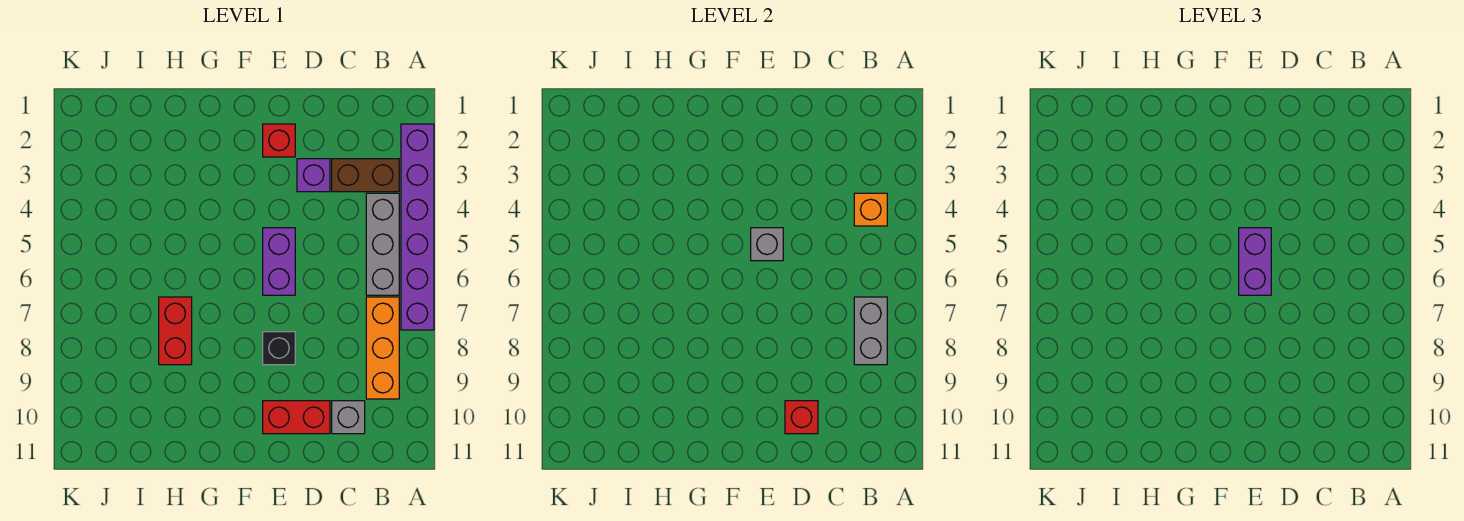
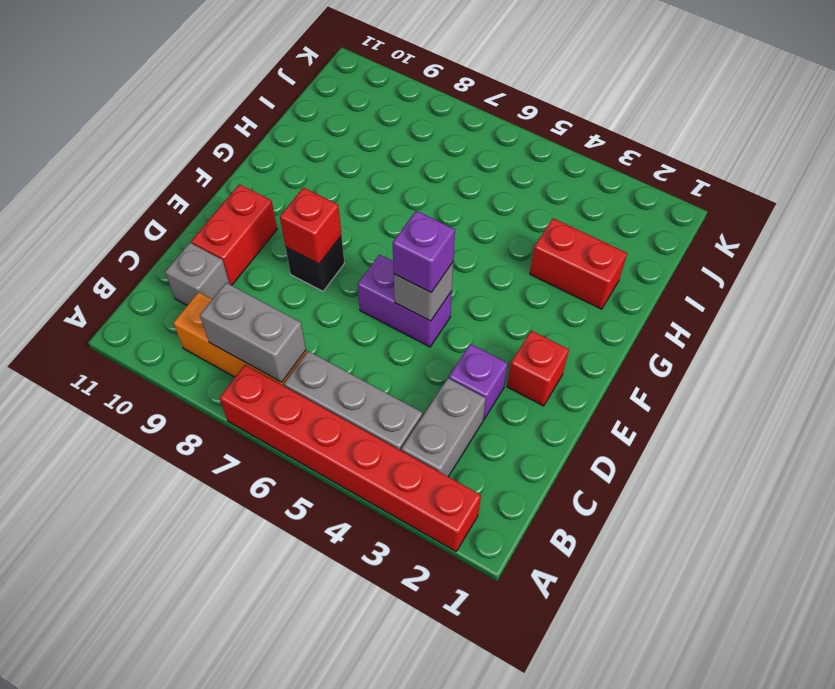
purple brick A2:A7 level 1 -> red brick A2:A7 level 1
brown brick B3:C3 level 1 -> grey brick B3:C3 level 1
orange brick B4 level 2 -> none
red brick D10 level 2 -> red brick E8 level 2
purple brick E5:E6 level 3 -> purple brick E5 level 3
red brick H7:H8 level 1 -> red brick H2:H3 level 1

